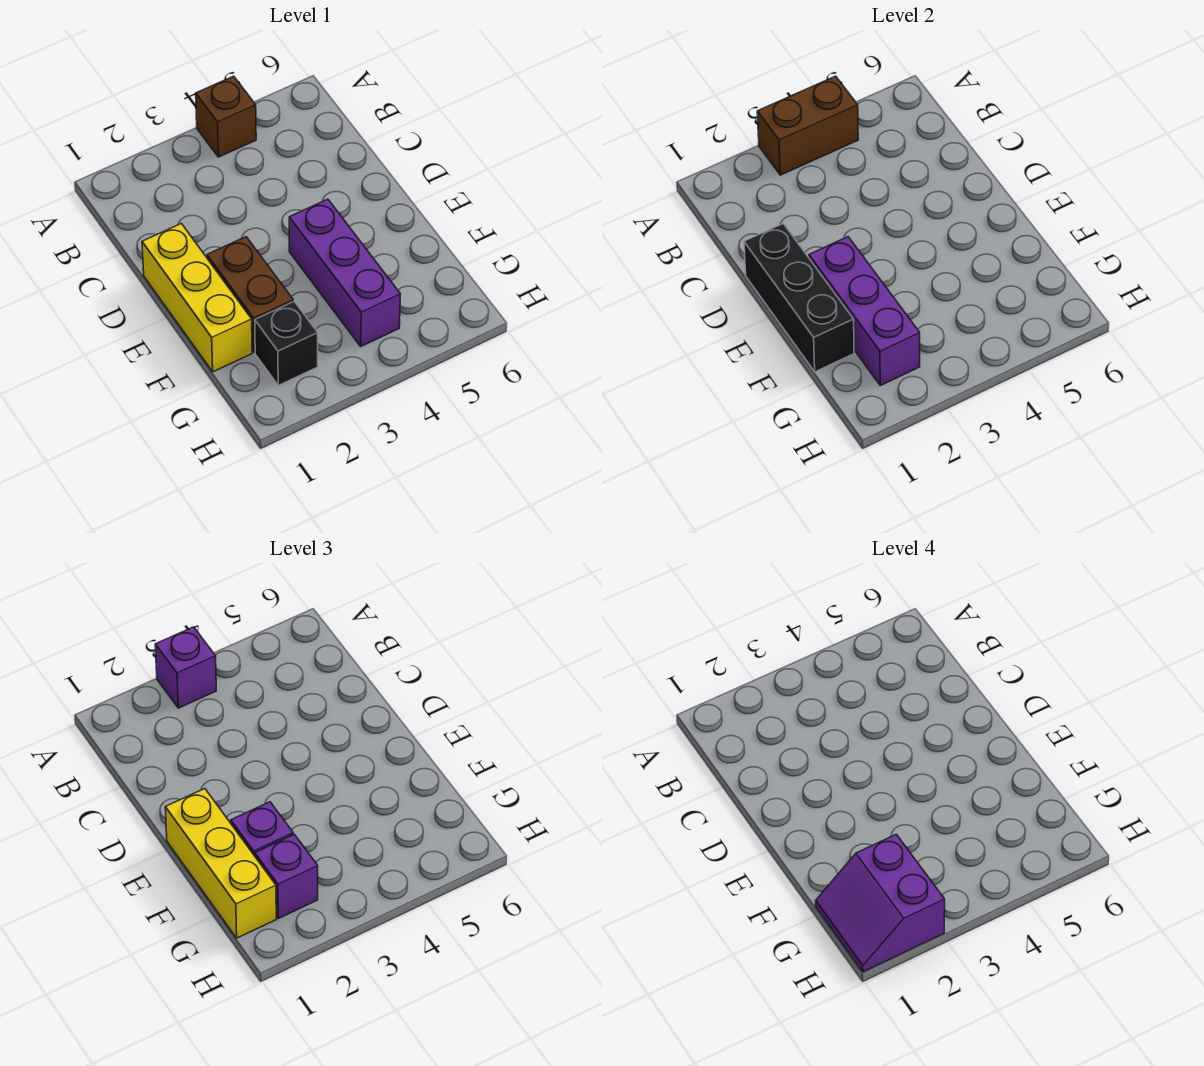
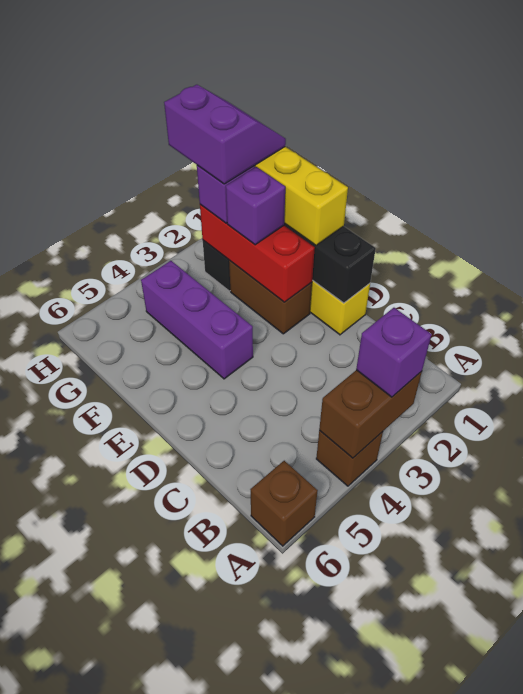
none -> brown brick A6 level 1
purple brick E2:G2 level 2 -> red brick E2:G2 level 2

